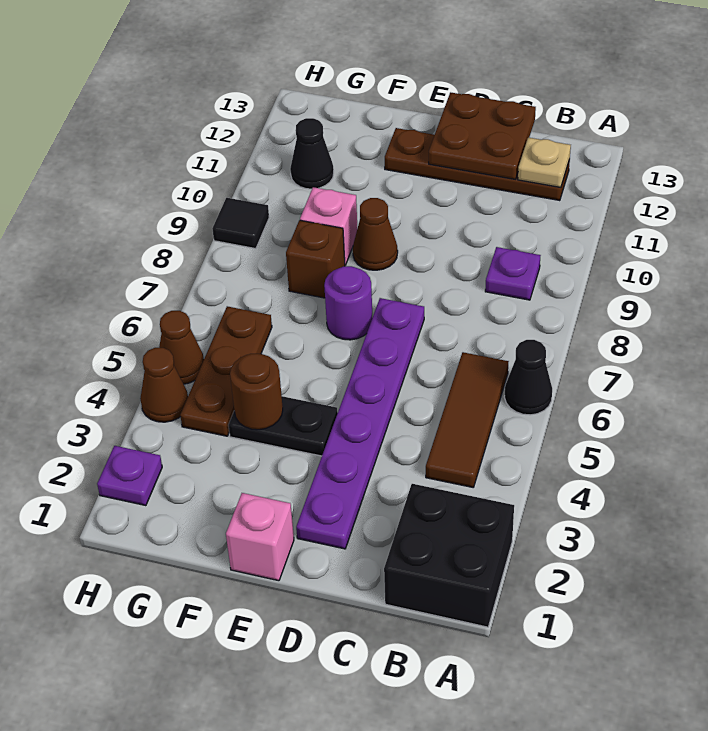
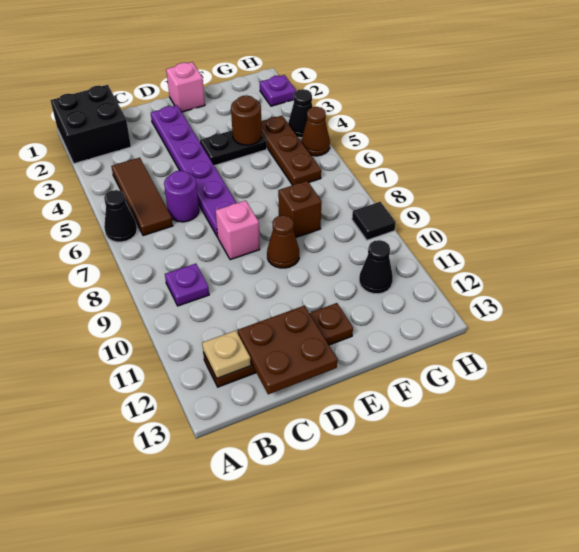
purple round brick E7 level 1 -> purple round brick C6 level 1
pink brick F9 level 1 -> pink brick D8 level 1
brown cone H4 level 1 -> black cone H4 level 1

